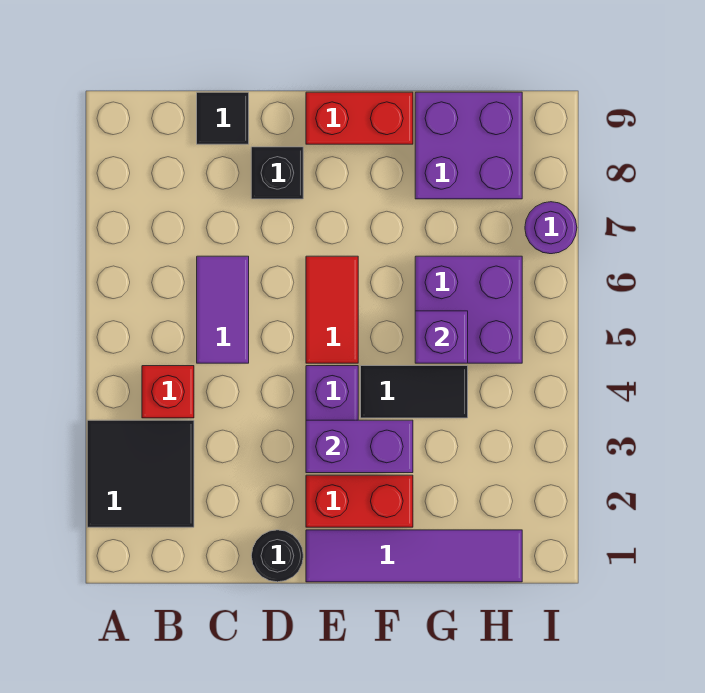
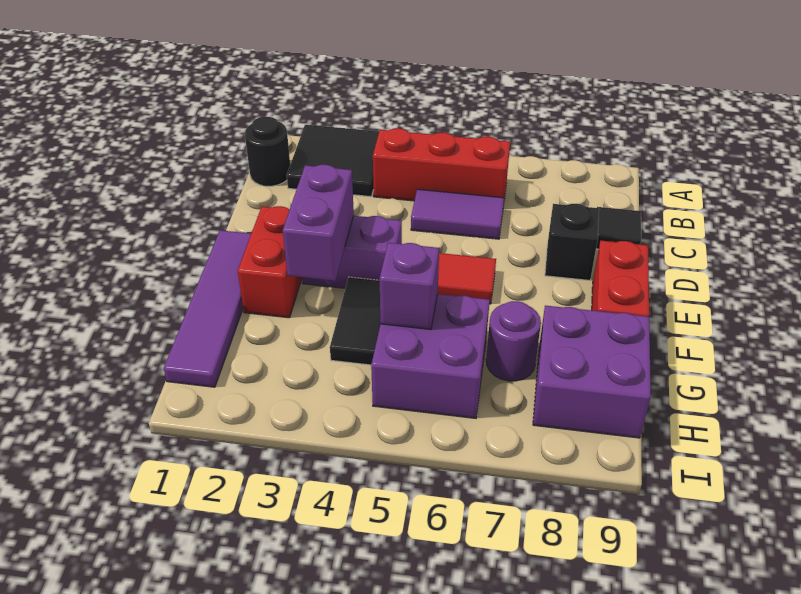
red brick B4 level 1 -> red brick B4:B6 level 1
black round brick D1 level 1 -> black round brick B1 level 1
purple round brick I7 level 1 -> purple round brick G7 level 1

